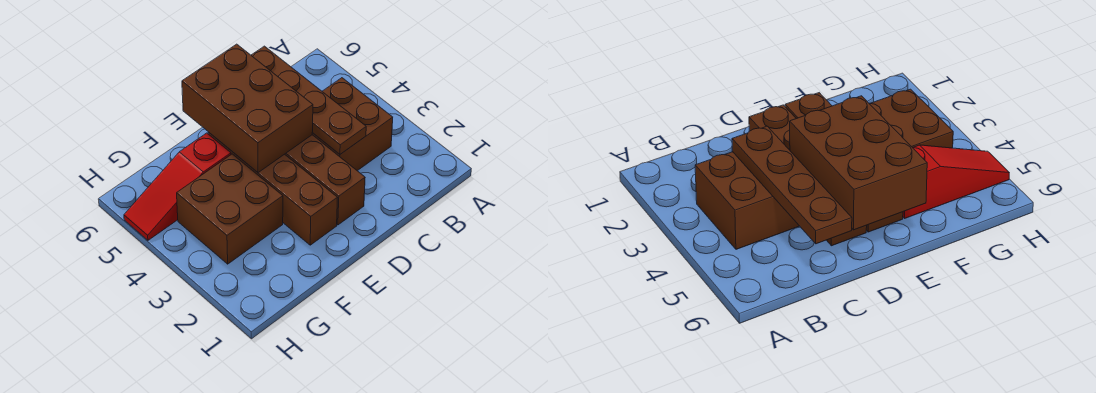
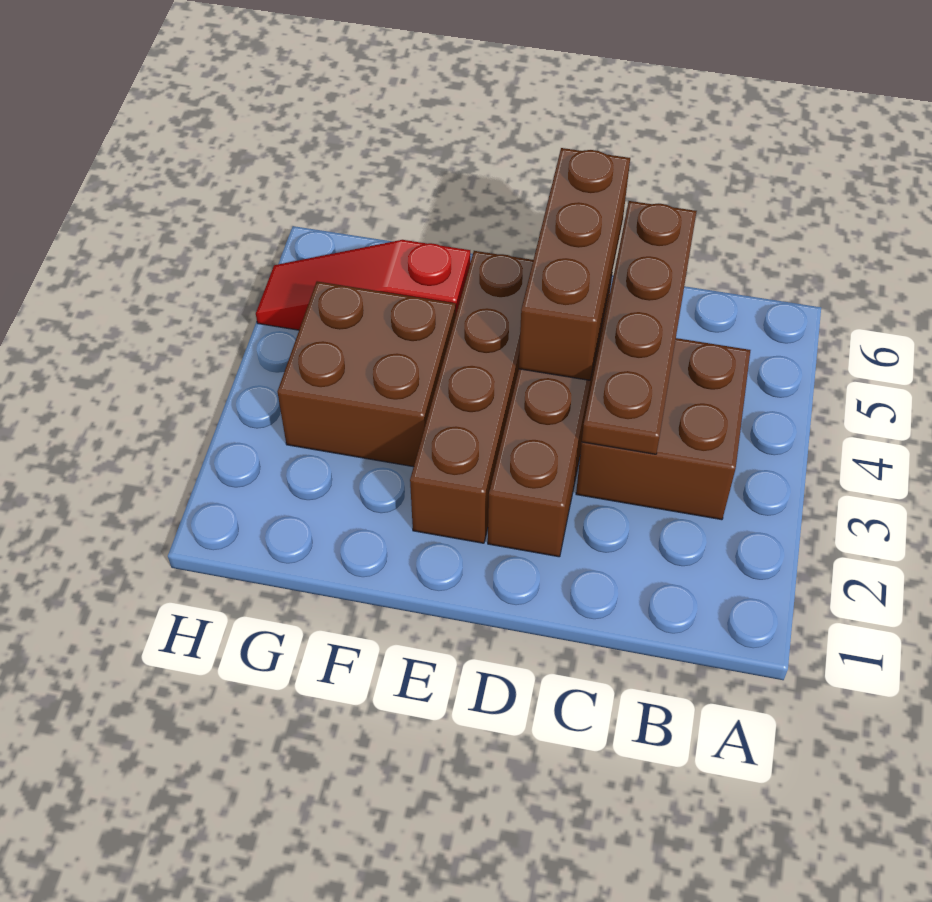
brown brick D4:E6 level 2 -> brown brick D4:D6 level 2

